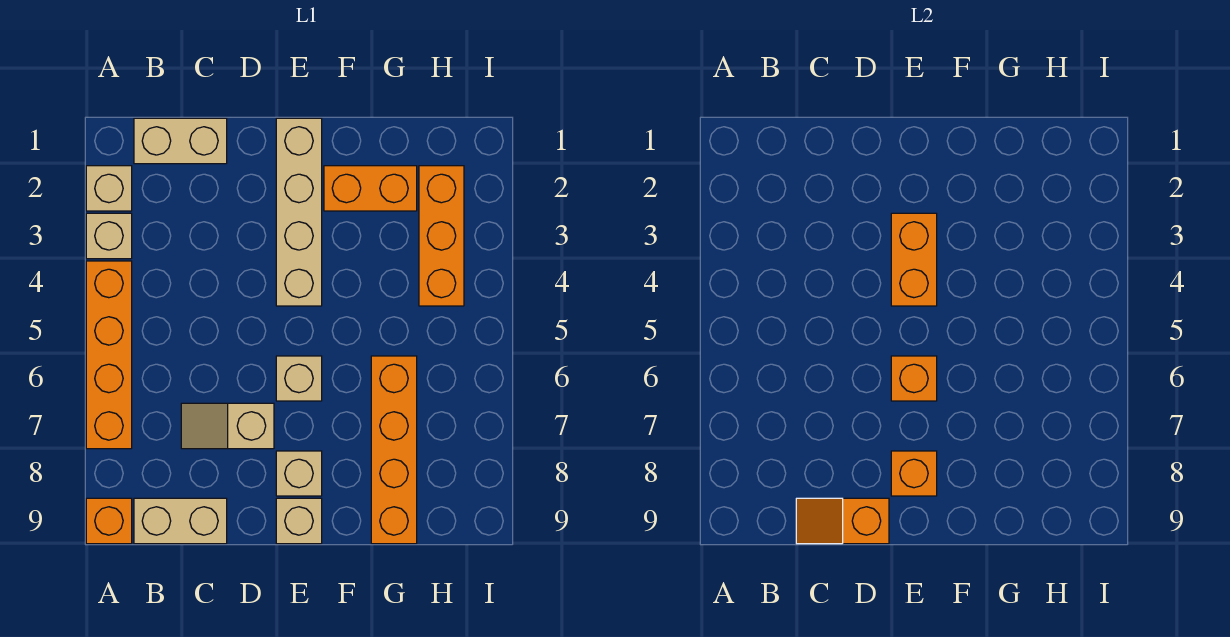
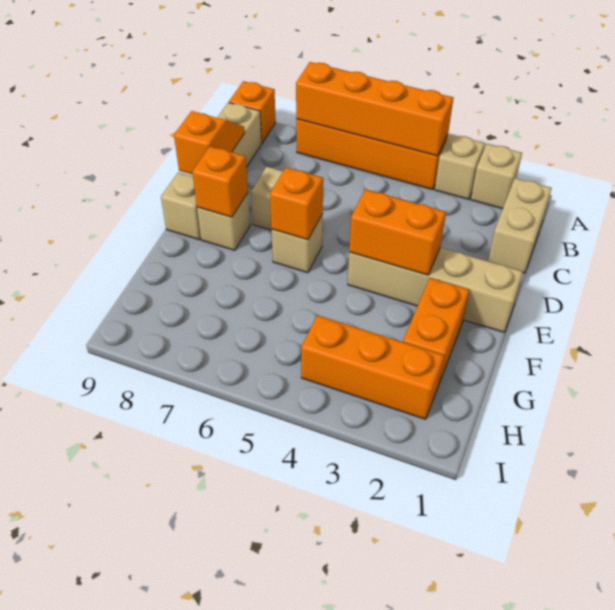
orange brick G6:G9 level 1 -> orange brick A4:A7 level 2

